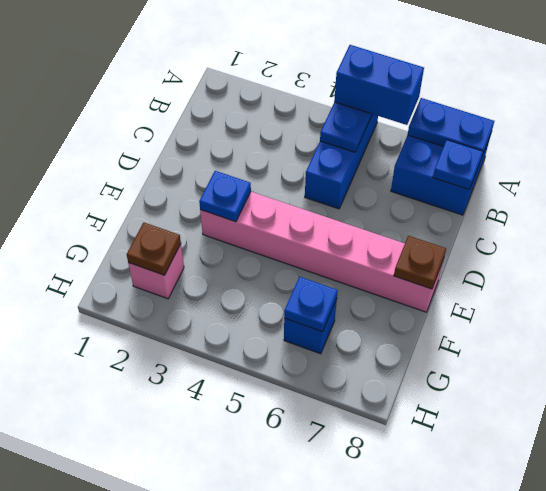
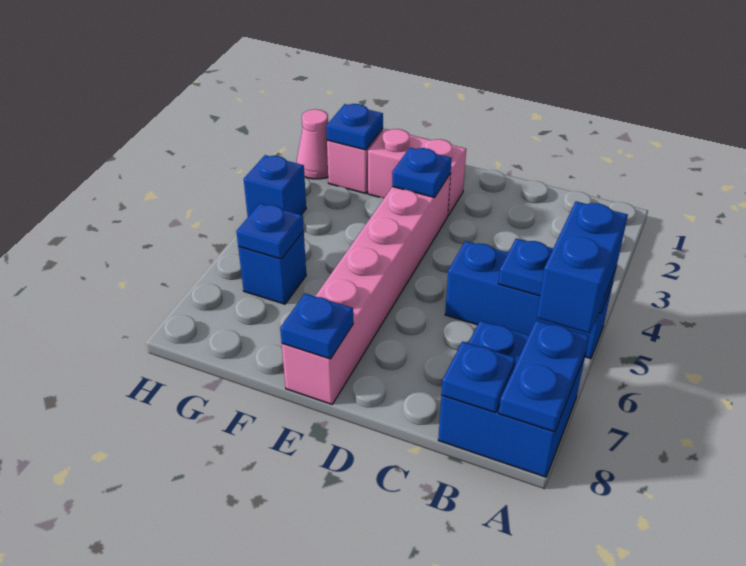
none -> pink brick E2:F2 level 1
brown plate E8 level 2 -> blue plate E8 level 2
brown plate G2 level 2 -> blue plate G2 level 2
none -> pink cone H2 level 1
none -> blue brick H4 level 1

